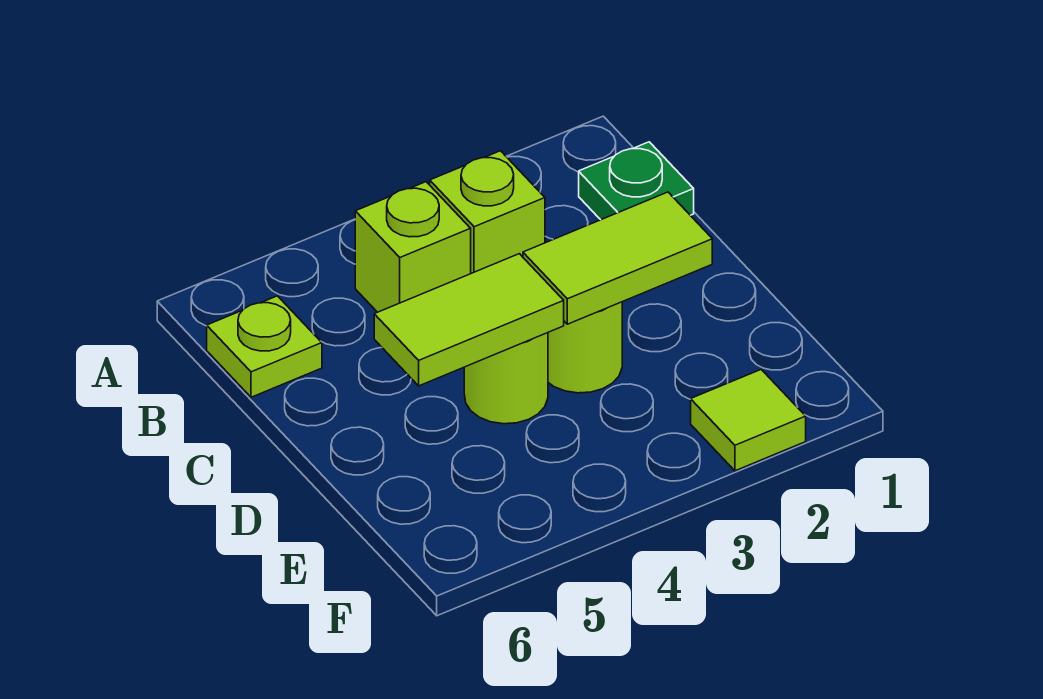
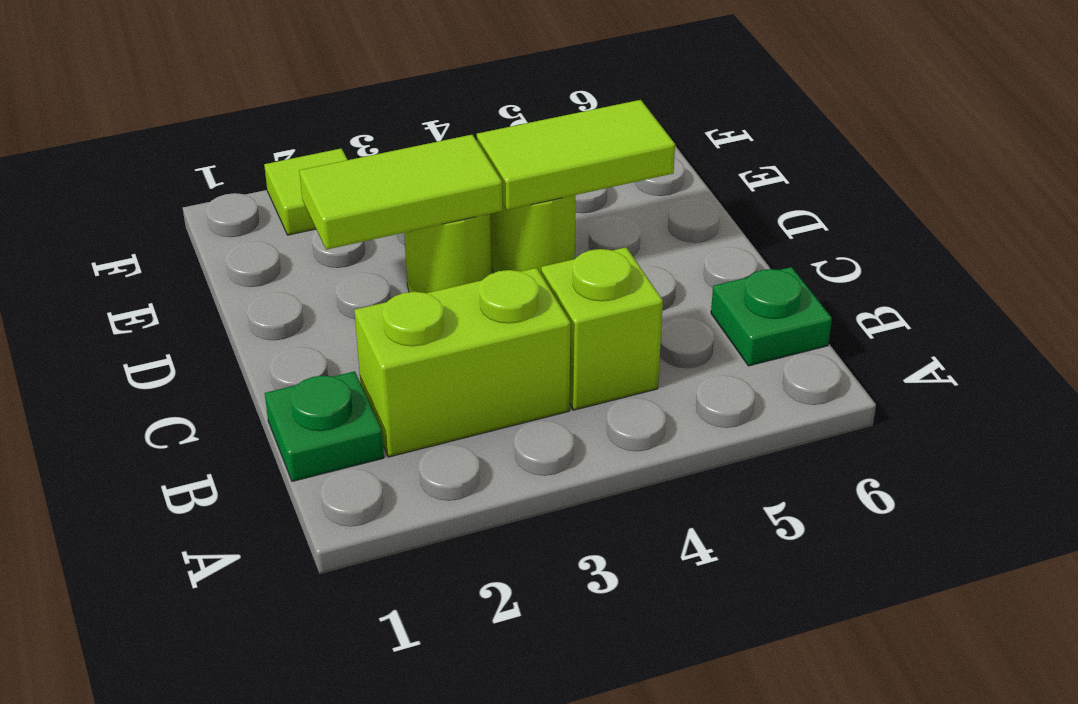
lime brick B3 level 1 -> lime brick B2:B3 level 1
lime plate B6 level 1 -> green plate B6 level 1

